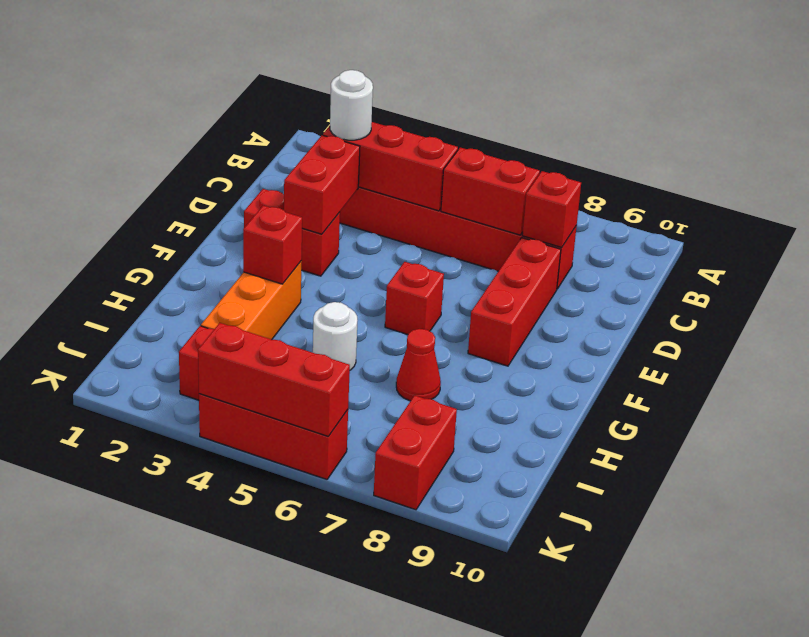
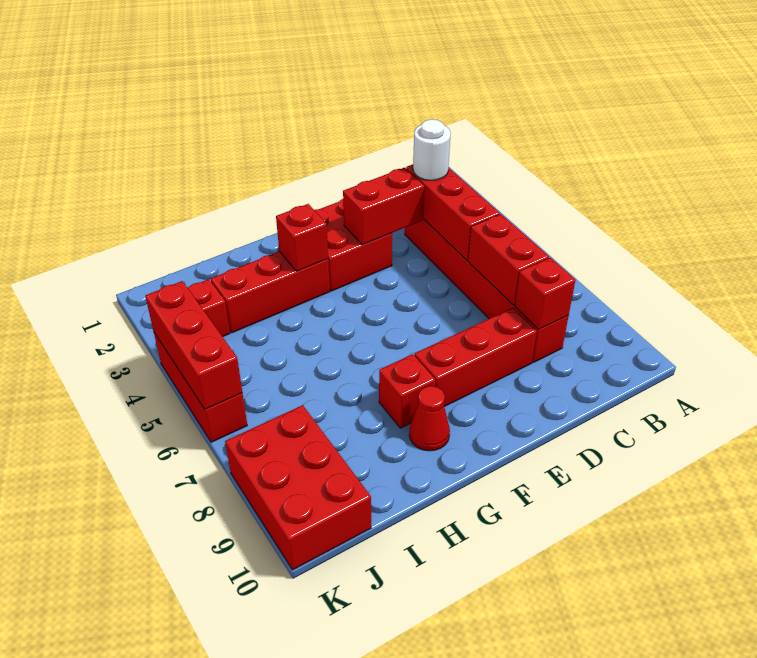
red brick E2:E3 level 1 -> red brick E2:F3 level 1
red brick F6 level 1 -> red brick G8 level 1
orange brick G3:I3 level 1 -> red brick G3:I3 level 1
white round brick H5 level 1 -> none
red cone H7 level 1 -> red cone G9 level 1
red brick J8:K8 level 1 -> red brick J8:K10 level 1

